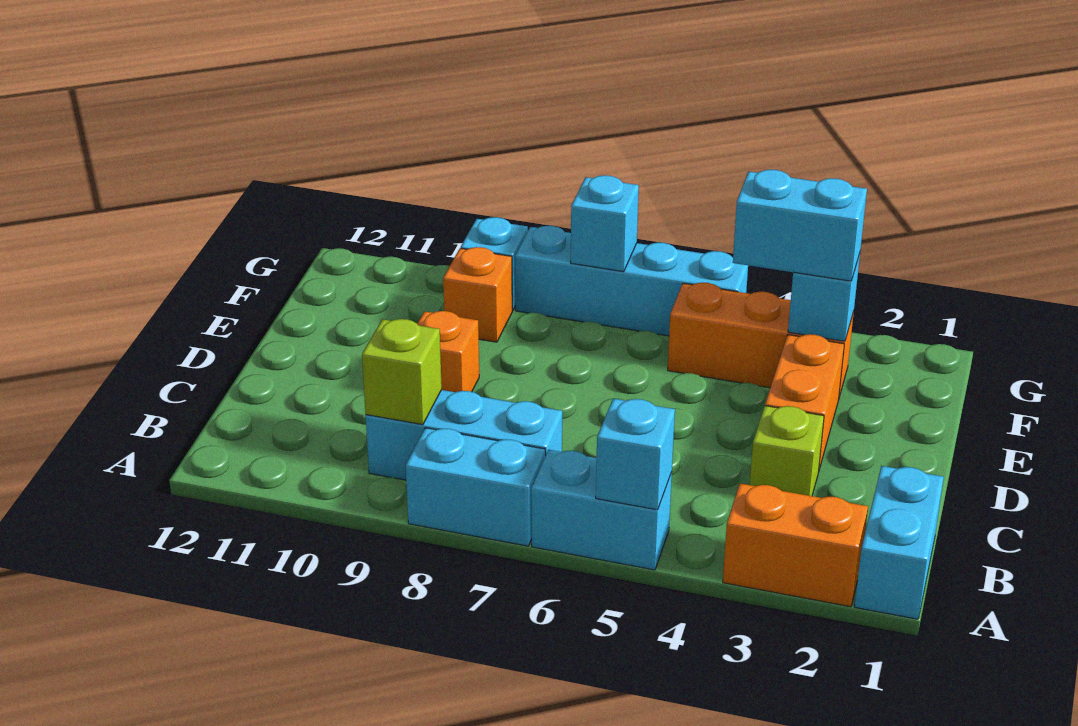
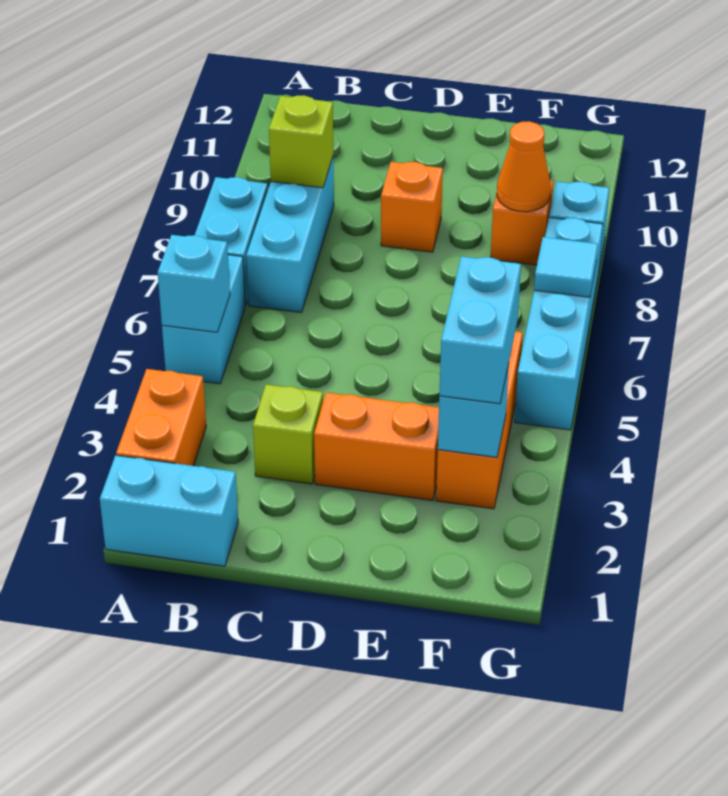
none -> orange cone F9 level 2
cyan brick G7 level 2 -> cyan tile G7 level 2

